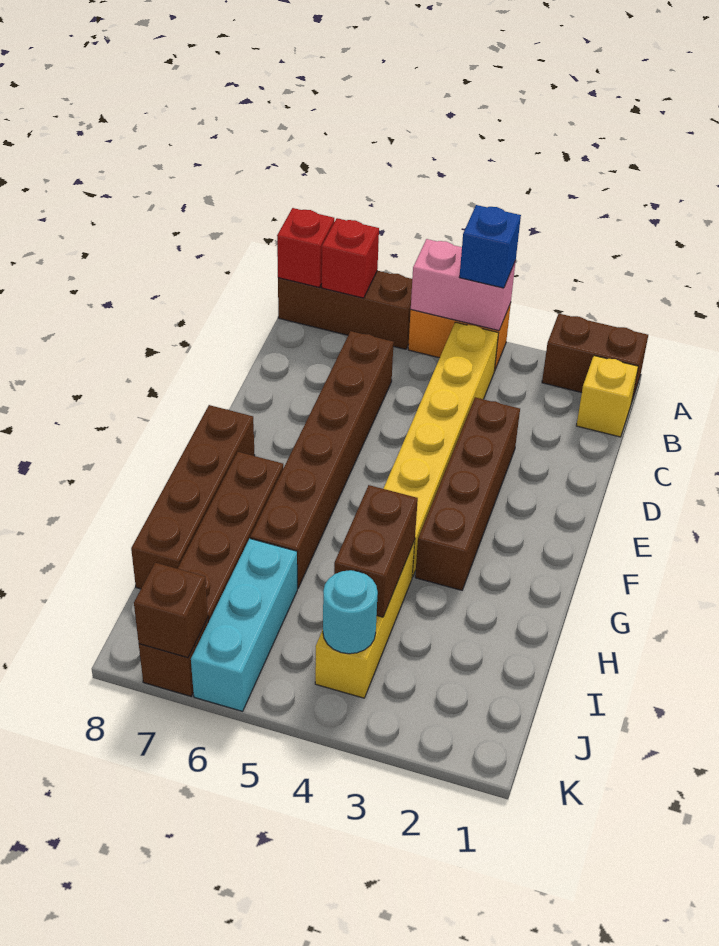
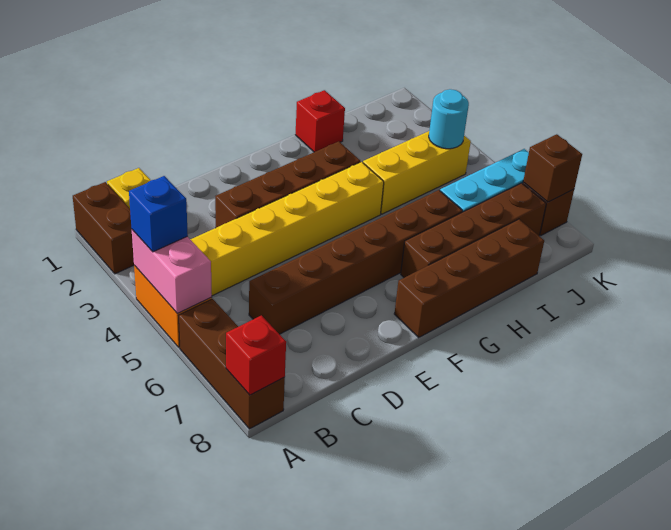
red brick A7 level 2 -> red brick H1 level 1
brown brick H4:I4 level 2 -> none

